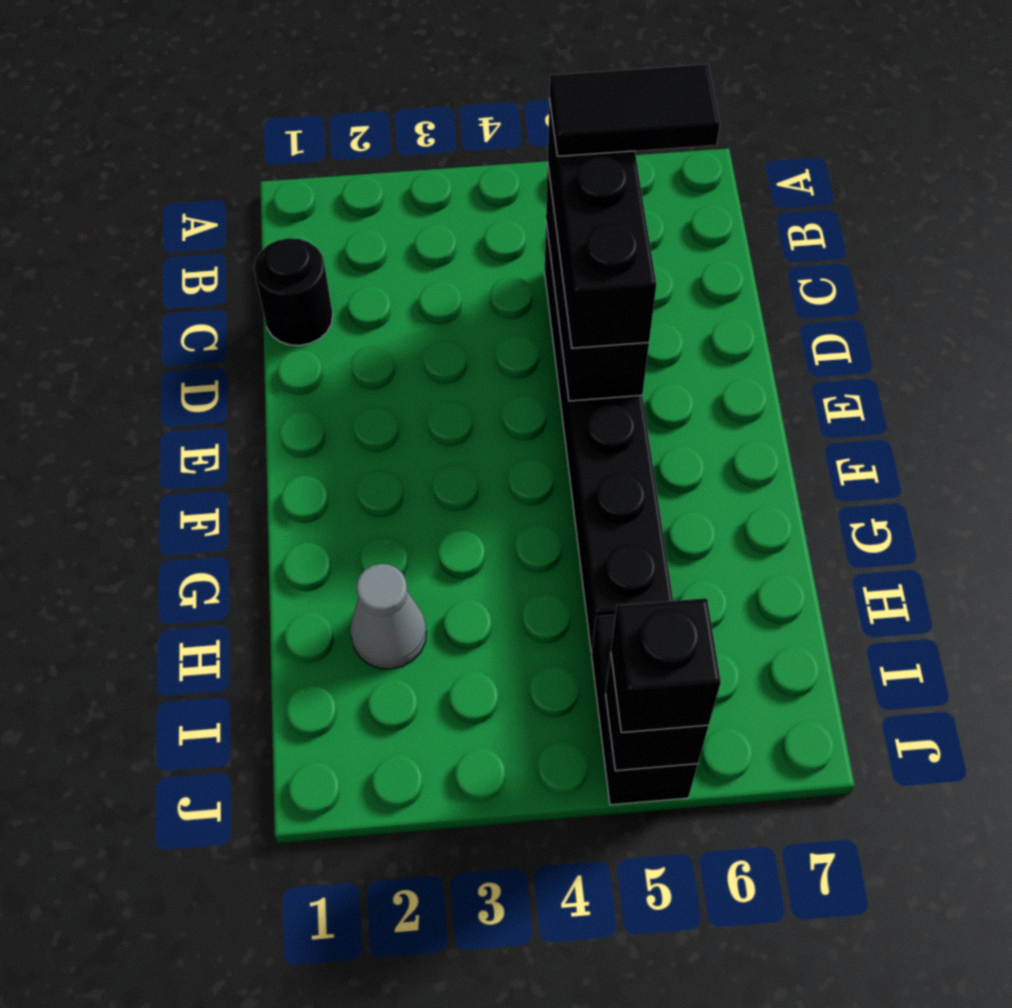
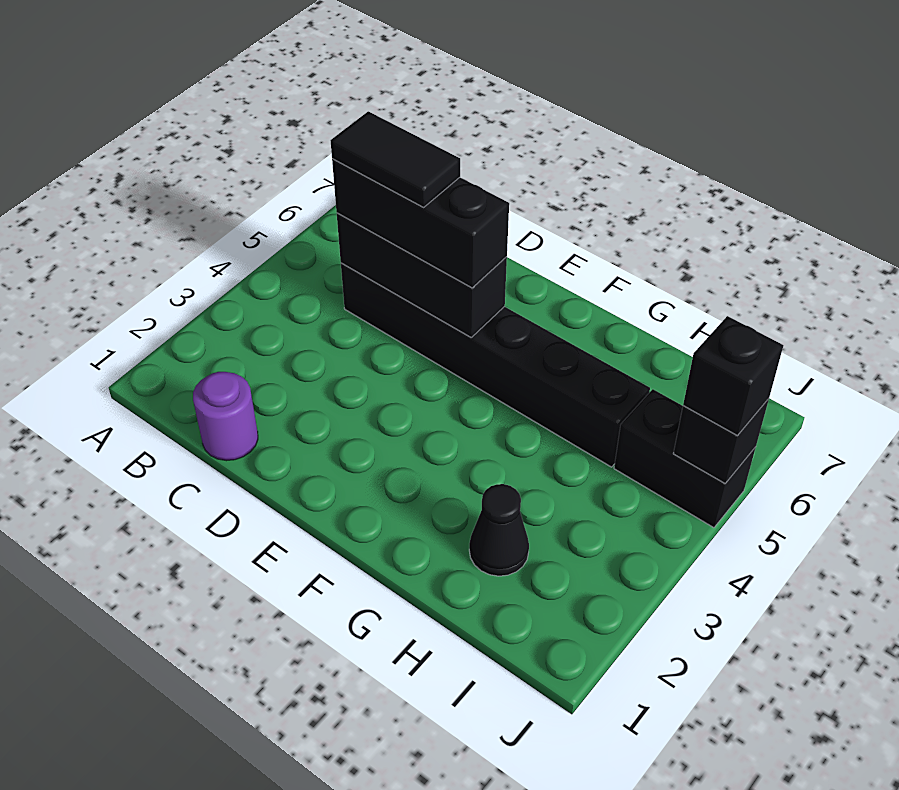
black round brick C1 level 1 -> purple round brick C1 level 1
black tile C5:C6 level 4 -> black tile C5:D5 level 4
grey cone H2 level 1 -> black cone H2 level 1

